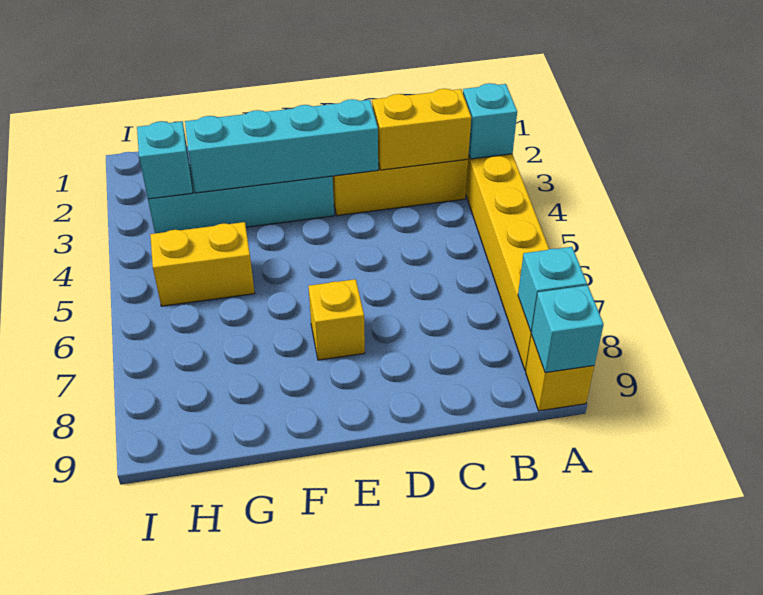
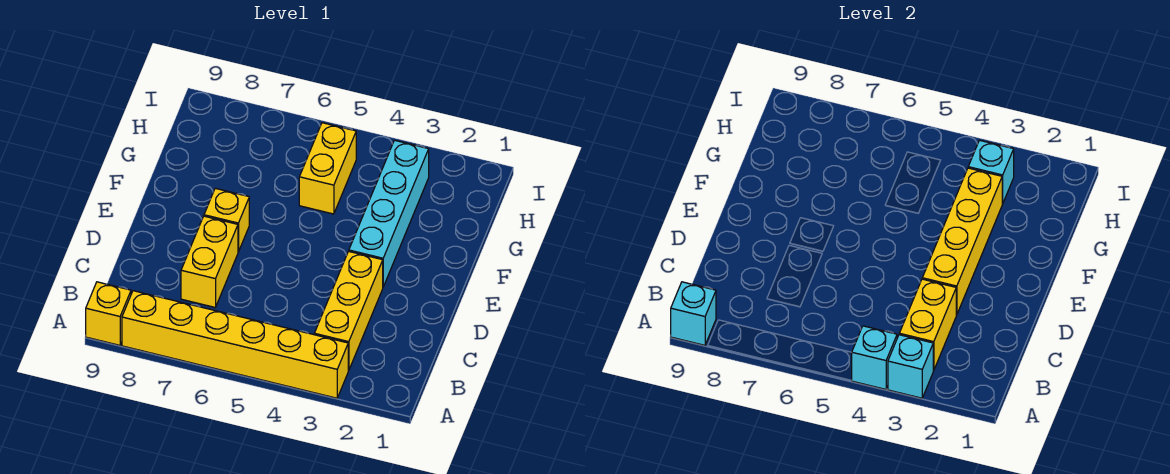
cyan brick A8 level 2 -> cyan brick A4 level 2
none -> yellow brick C7:D7 level 1
cyan brick D3:G3 level 2 -> yellow brick D3:G3 level 2

